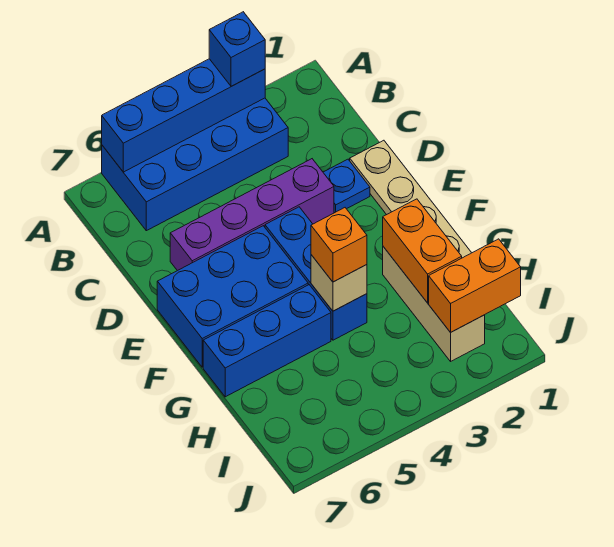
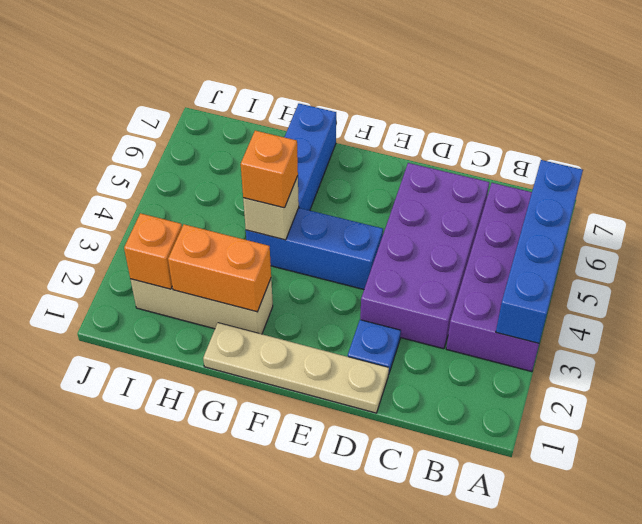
blue brick A3:B6 level 1 -> purple brick A3:B6 level 1
blue brick A3 level 3 -> none
purple brick D3:D6 level 1 -> purple brick C3:D6 level 1
blue brick E5:F7 level 1 -> none
orange brick I1:I2 level 2 -> orange brick I2 level 2

